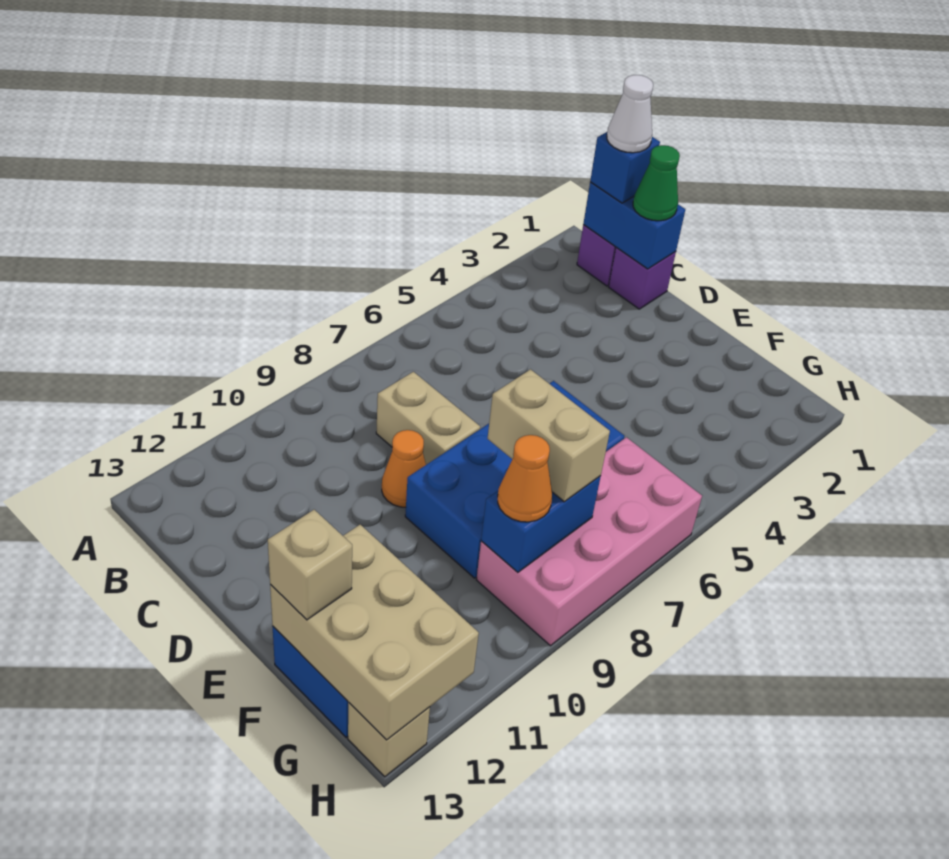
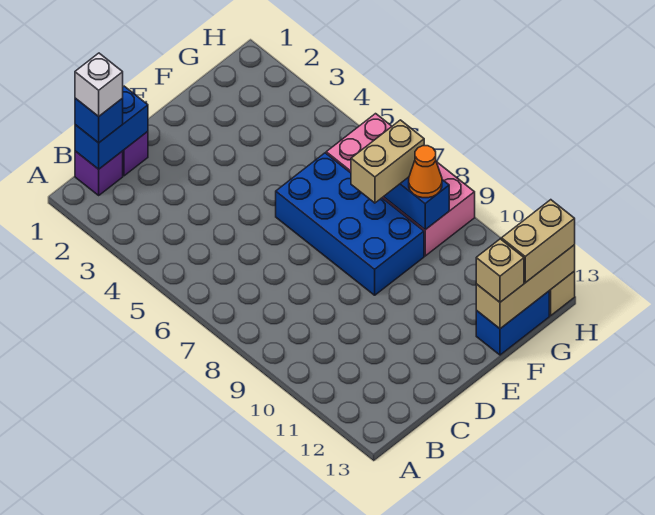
white cone B1 level 4 -> white brick B1 level 4
green cone C1 level 3 -> none
tan brick C8:D8 level 1 -> tan brick G13:H13 level 3
orange cone D9 level 1 -> none
tan brick F12:H13 level 2 -> tan brick F13:H13 level 2

